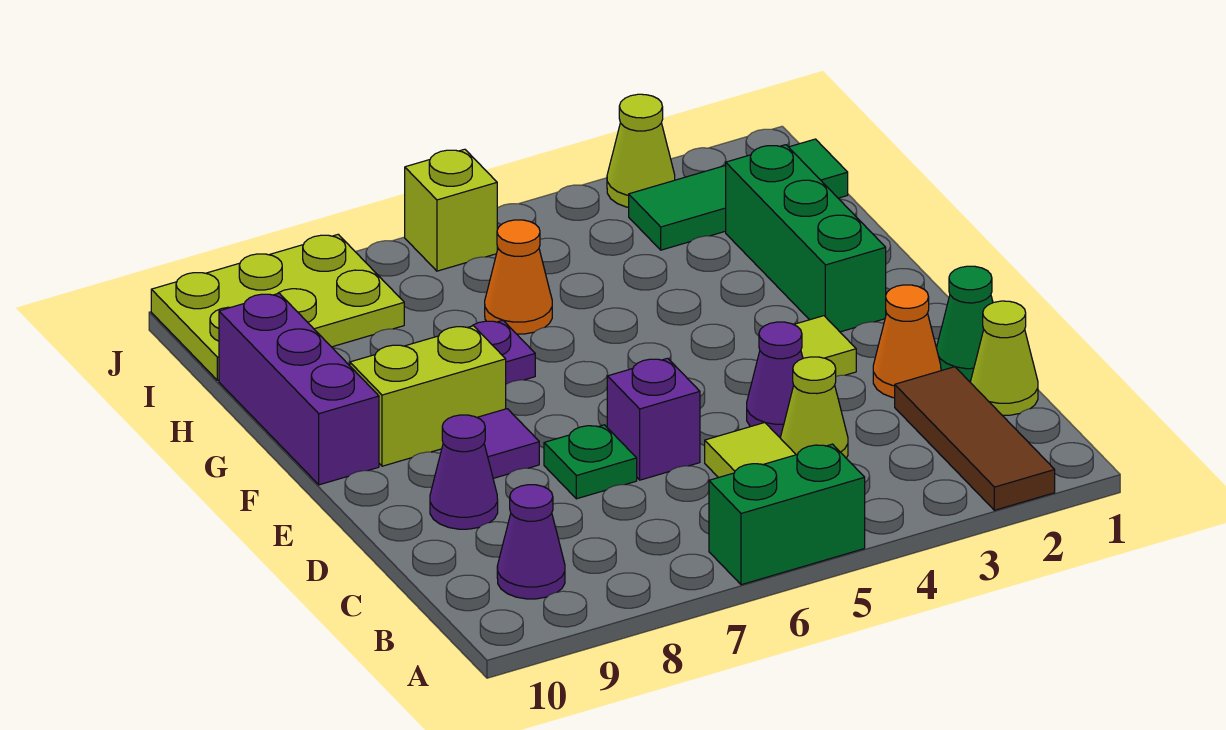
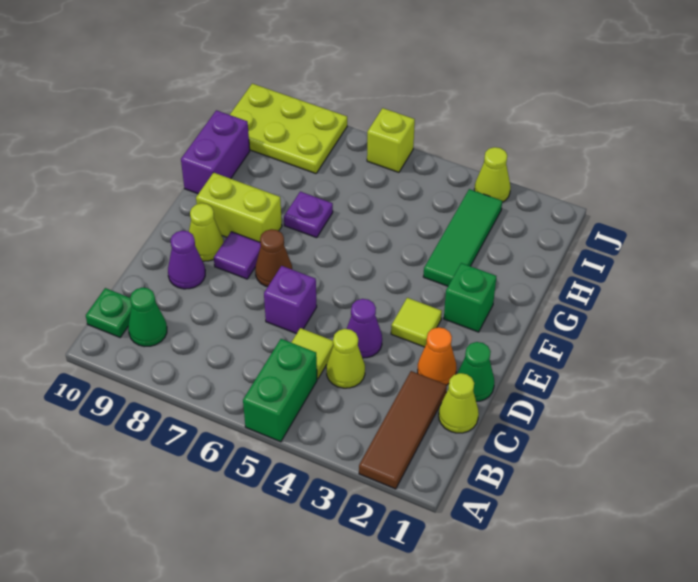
green brick A5:A6 level 1 -> green brick A5:B5 level 1
purple cone B9 level 1 -> green cone B9 level 1
green plate D7 level 1 -> green plate B10 level 1
none -> brown cone E7 level 1
none -> lime cone E9 level 1
green brick F2:H2 level 1 -> green brick F2 level 1
purple brick F10:H10 level 1 -> purple brick G10:H10 level 1
orange cone H6 level 1 -> none
green tile I1:I3 level 1 -> green tile G3:I3 level 1

